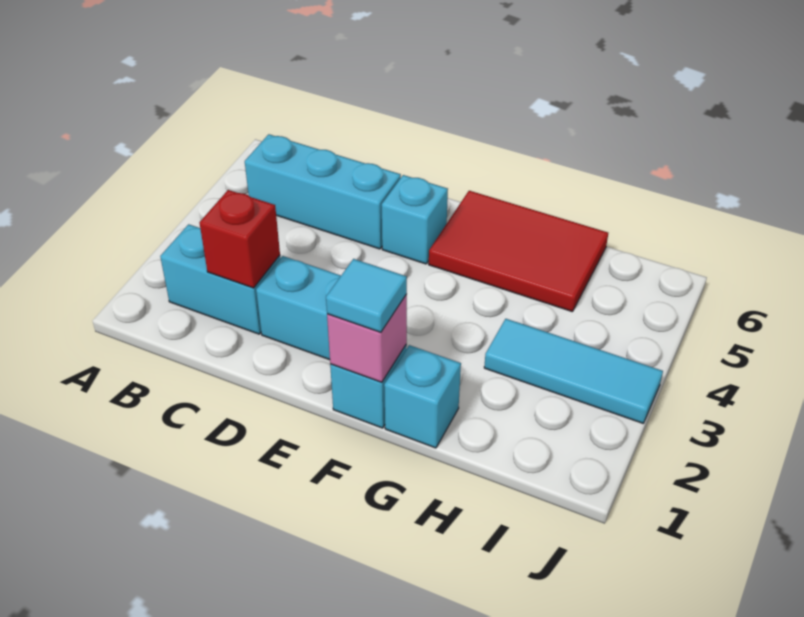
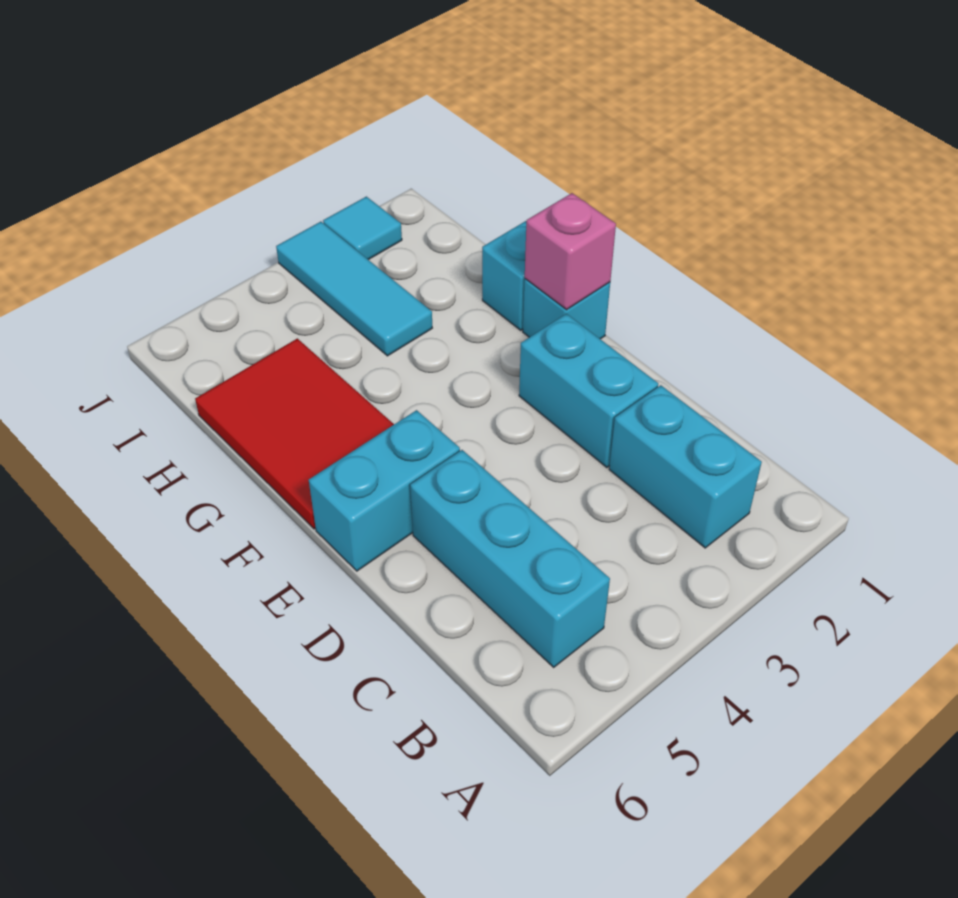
red brick C2 level 2 -> none
cyan brick E5 level 1 -> cyan brick E5:E6 level 1
cyan tile F1 level 3 -> cyan tile J2 level 1

